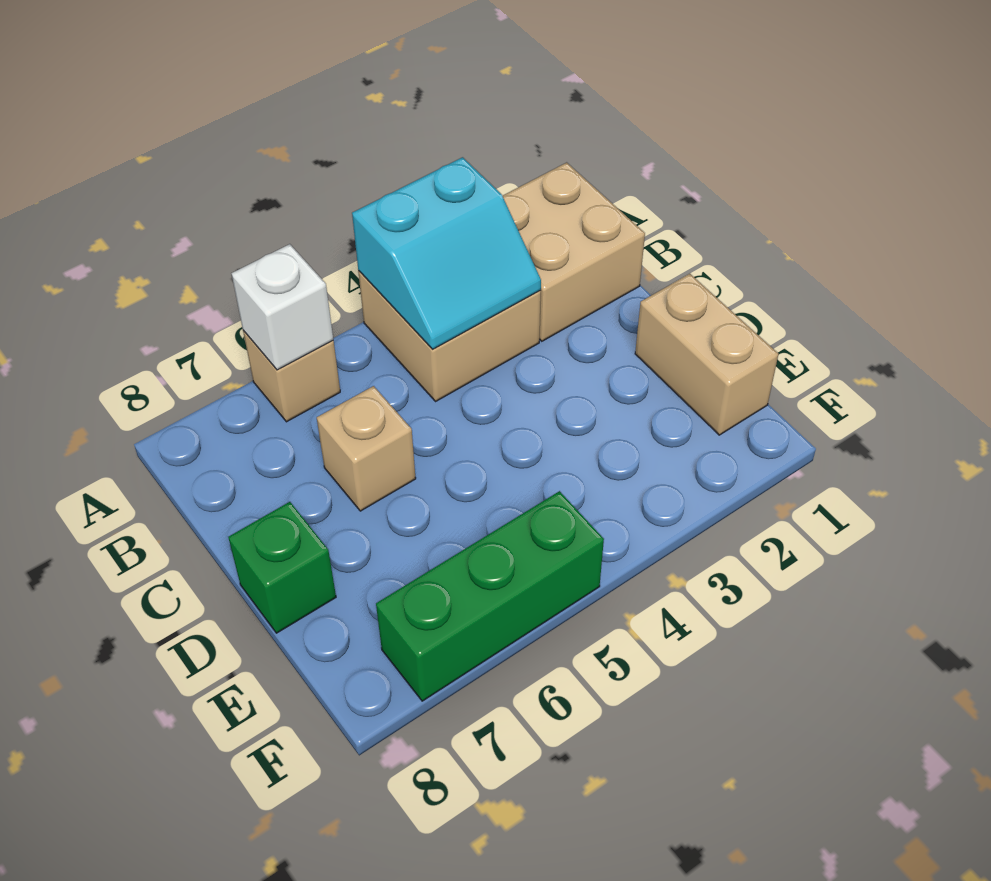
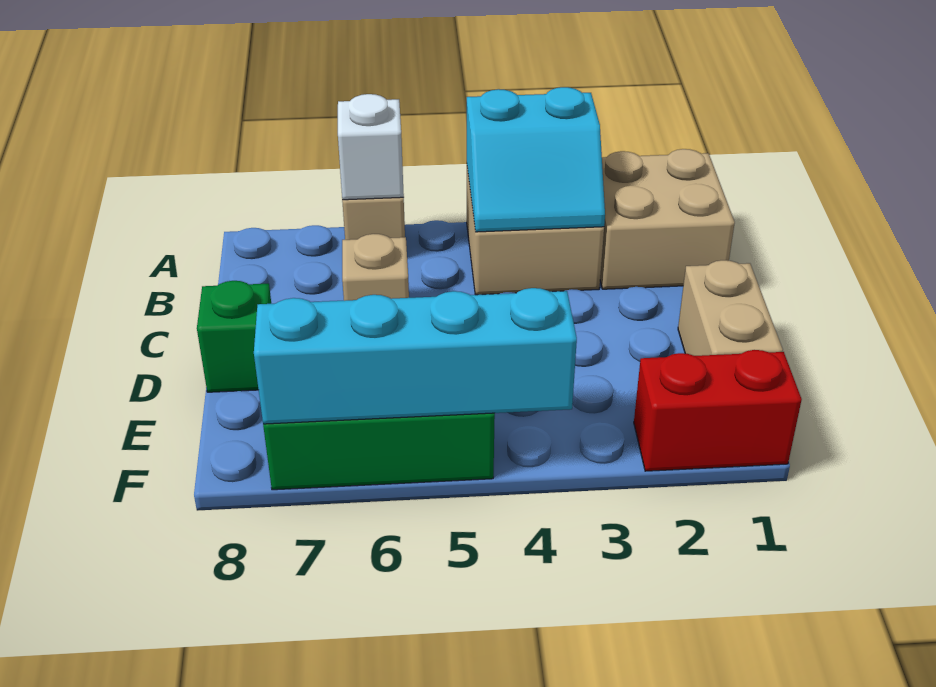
none -> red brick F1:F2 level 1
none -> cyan brick F4:F7 level 2

